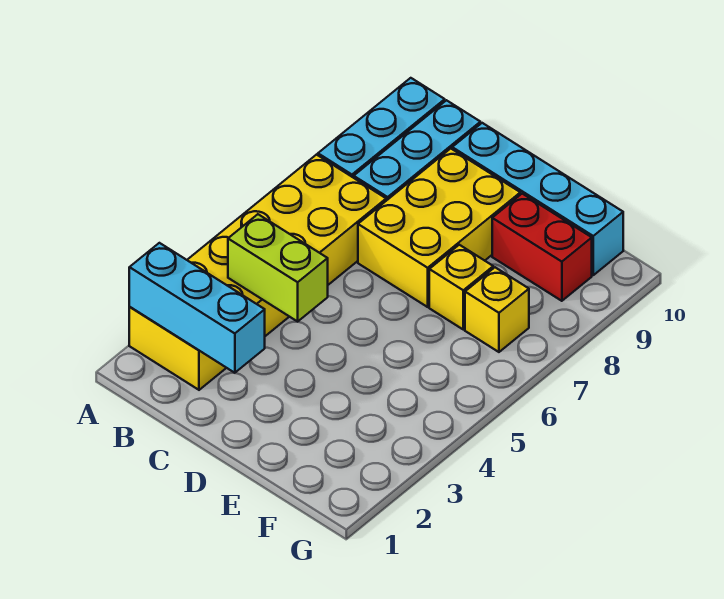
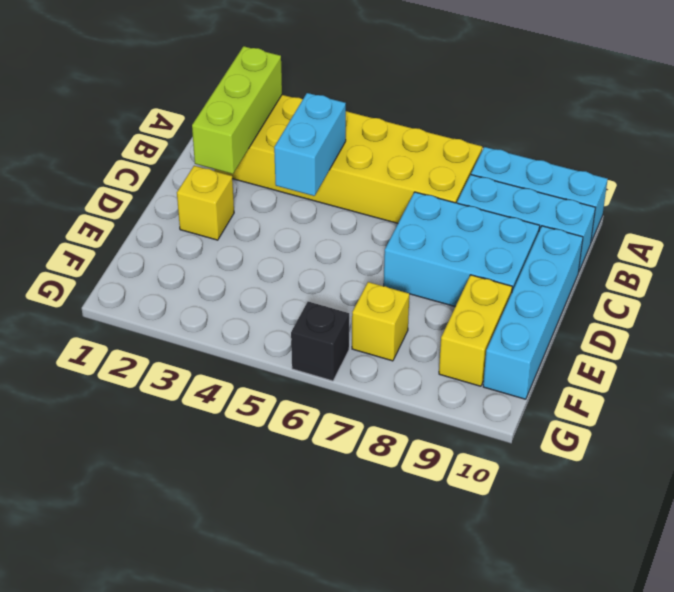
cyan brick A2:C2 level 2 -> lime brick A2:C2 level 2
lime brick B4:C4 level 2 -> cyan brick B4:C4 level 2
yellow brick C7:D9 level 1 -> cyan brick C7:D9 level 1
yellow brick E7 level 1 -> yellow brick D2 level 1
red brick E9:F9 level 1 -> yellow brick E9:F9 level 1
none -> black brick G6 level 1

